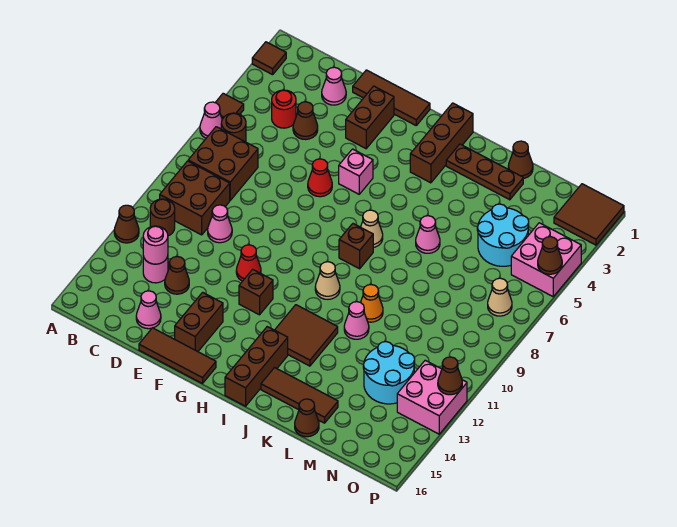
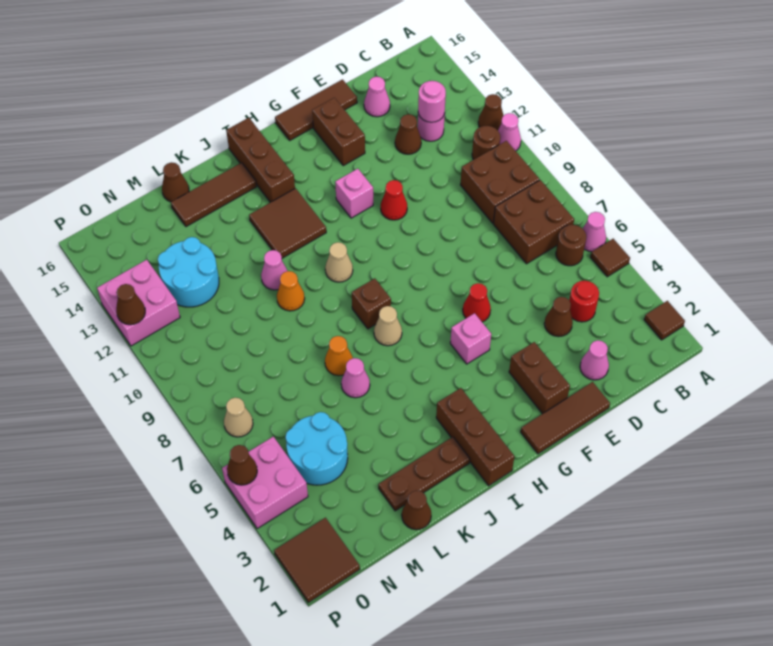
pink cone D10 level 1 -> pink cone A11 level 1
brown brick G12 level 1 -> pink brick G12 level 1
none -> orange cone K7 level 1

